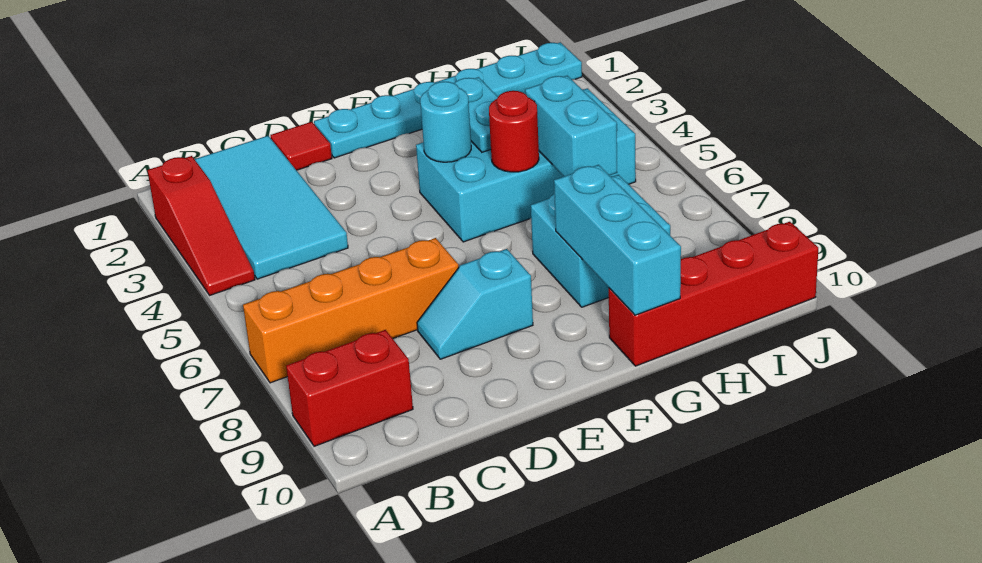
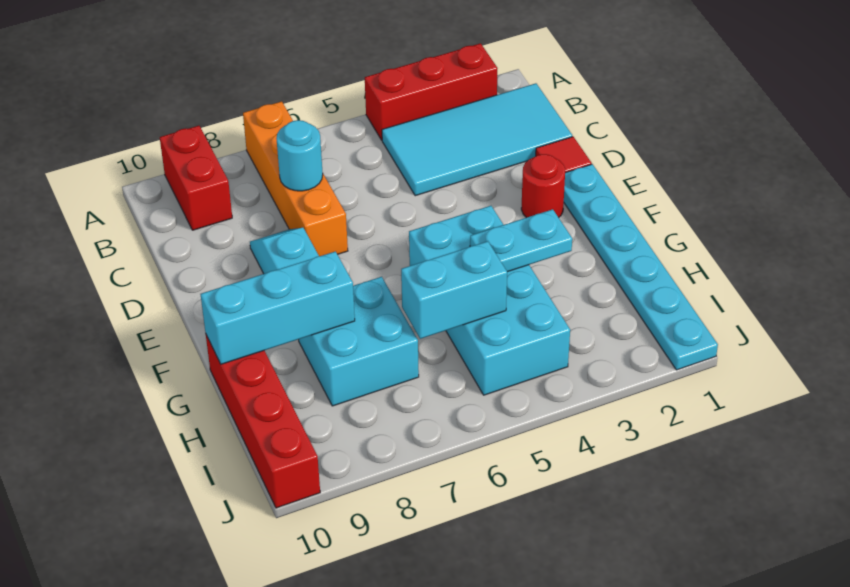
red slope A2:A4 level 1 top 2 -> red brick A2:A4 level 1
cyan round brick F4 level 2 -> cyan round brick C7 level 2
red round brick G5 level 2 -> red round brick E2 level 1

